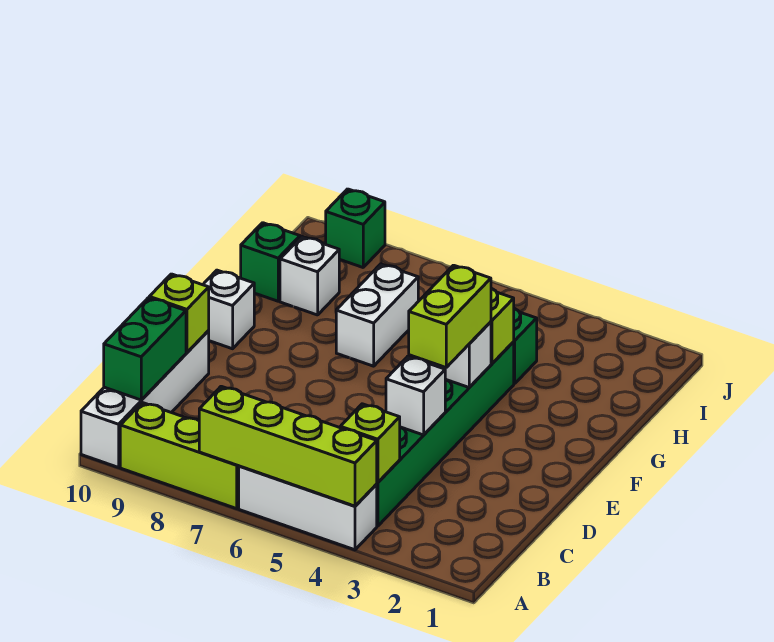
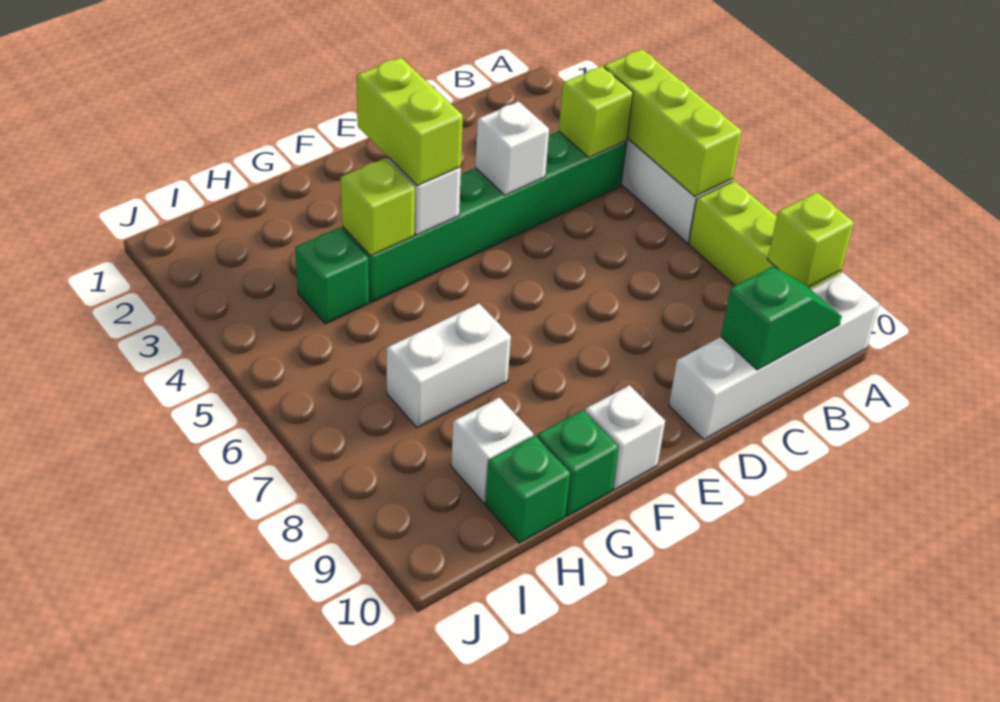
lime brick A4:A7 level 2 -> lime brick A4:A6 level 2
green brick B10:C10 level 2 -> green slope B10:C10 level 2 top C
lime brick D10 level 2 -> lime brick A9 level 2
lime brick E4:F4 level 3 -> lime brick F3:F4 level 3
green brick J9 level 1 -> green brick G10 level 1

